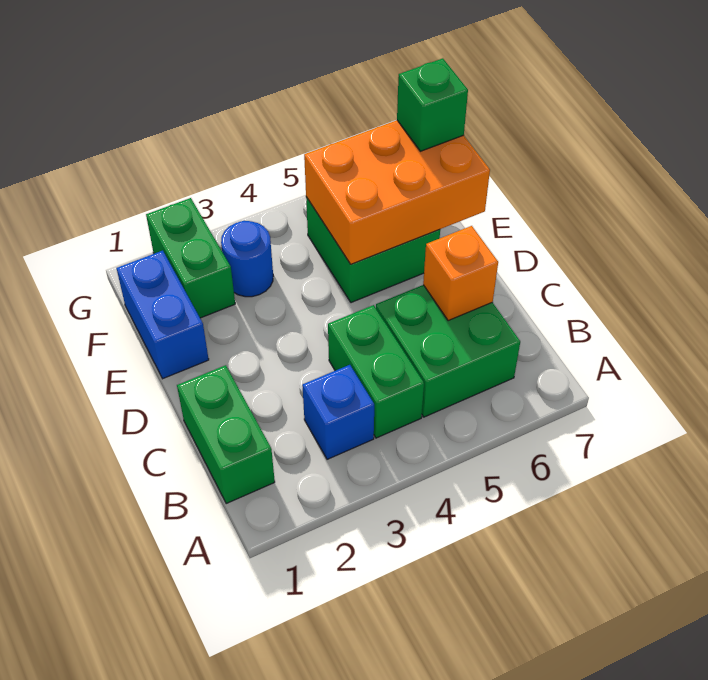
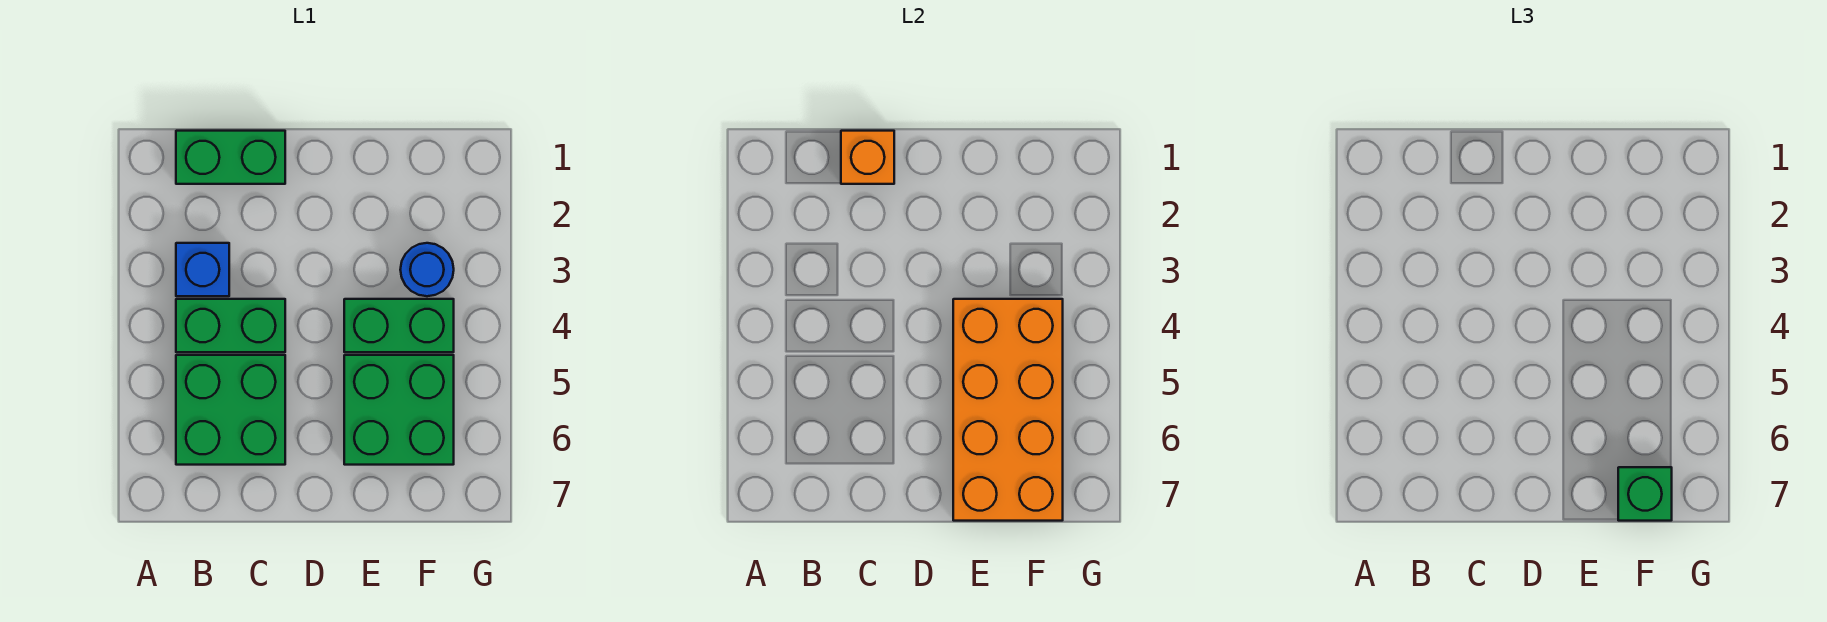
orange brick C6 level 2 -> orange brick C1 level 2
blue brick E1:F1 level 1 -> none
orange brick E5:F7 level 2 -> orange brick E4:F7 level 2
green brick F2:G2 level 1 -> green brick E4:F4 level 1

